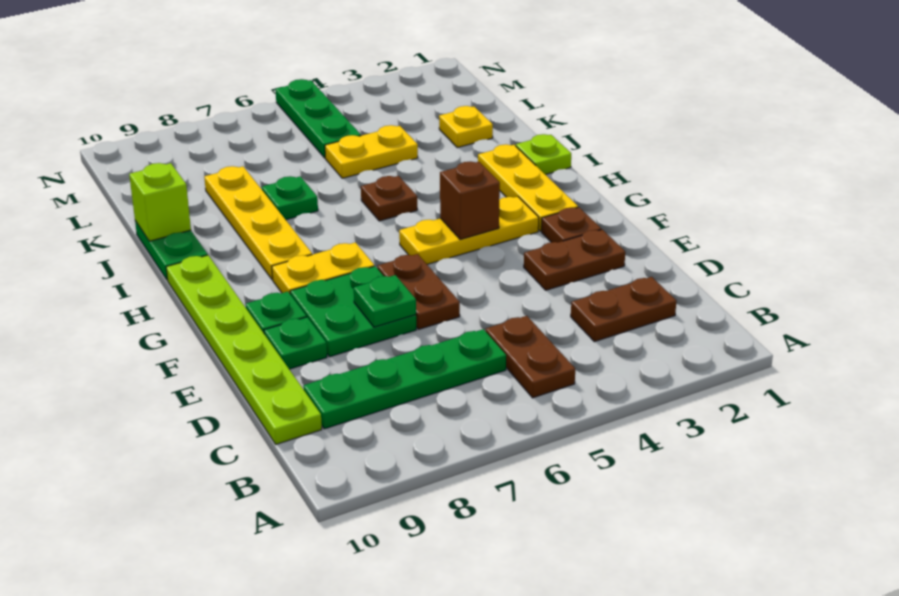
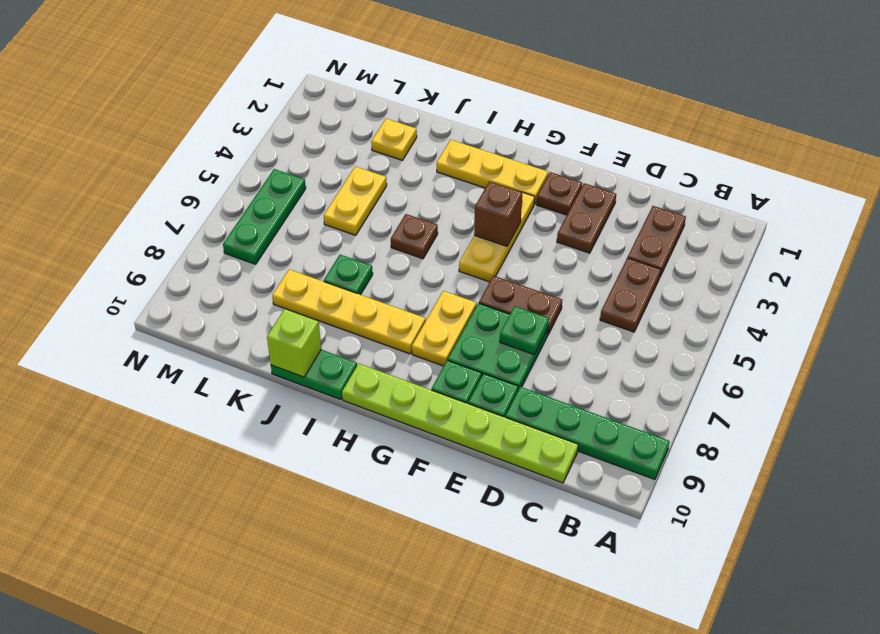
brown plate B5:C5 level 1 -> brown plate C4:C5 level 1
green plate C6:C9 level 1 -> green plate A9:D9 level 1
lime plate I1 level 1 -> none
green plate L5:N5 level 1 -> green plate M5:M7 level 1

